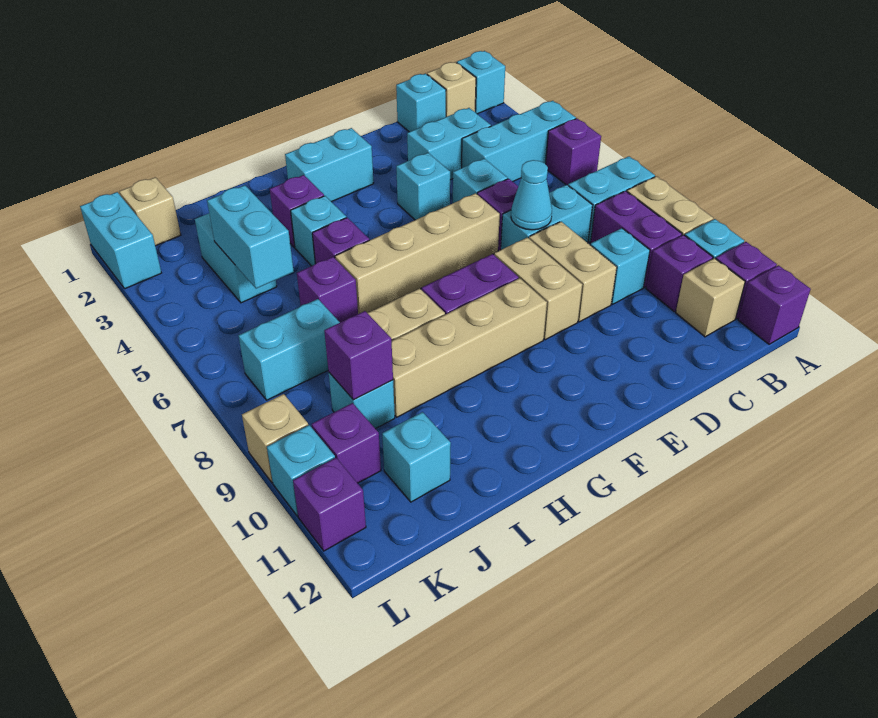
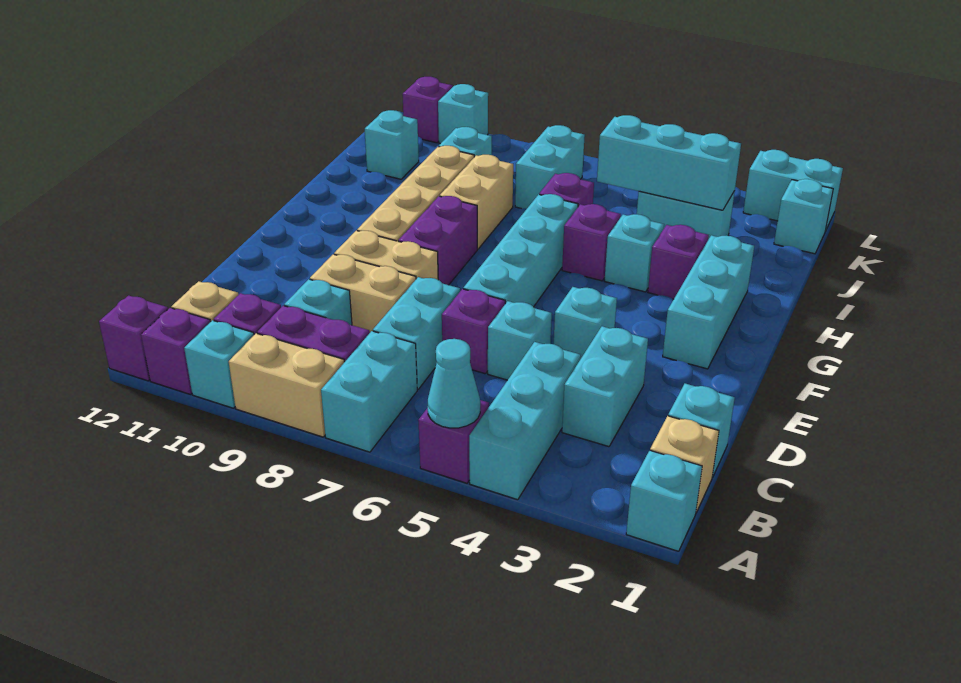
cyan cone D7 level 2 -> cyan cone A5 level 2
tan brick E6:H6 level 1 -> cyan brick E6:H6 level 1
cyan brick F2:G2 level 1 -> cyan brick F2:H2 level 1
cyan brick J4:J5 level 2 -> cyan brick J3:J5 level 2
purple brick J9 level 2 -> none
tan brick K1 level 1 -> cyan brick K1 level 1
purple brick K10 level 1 -> none
tan brick L9 level 1 -> none

